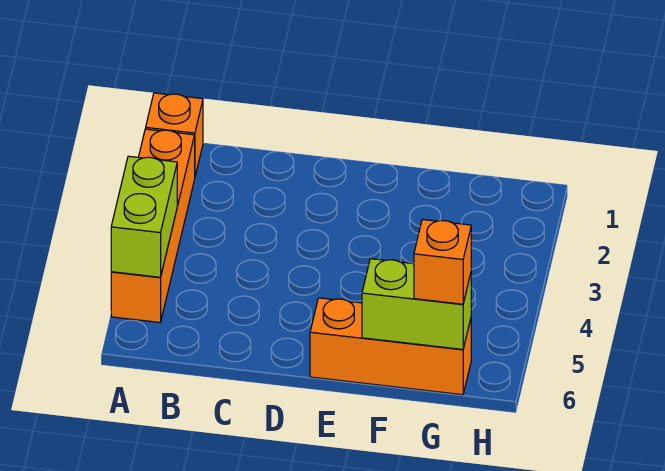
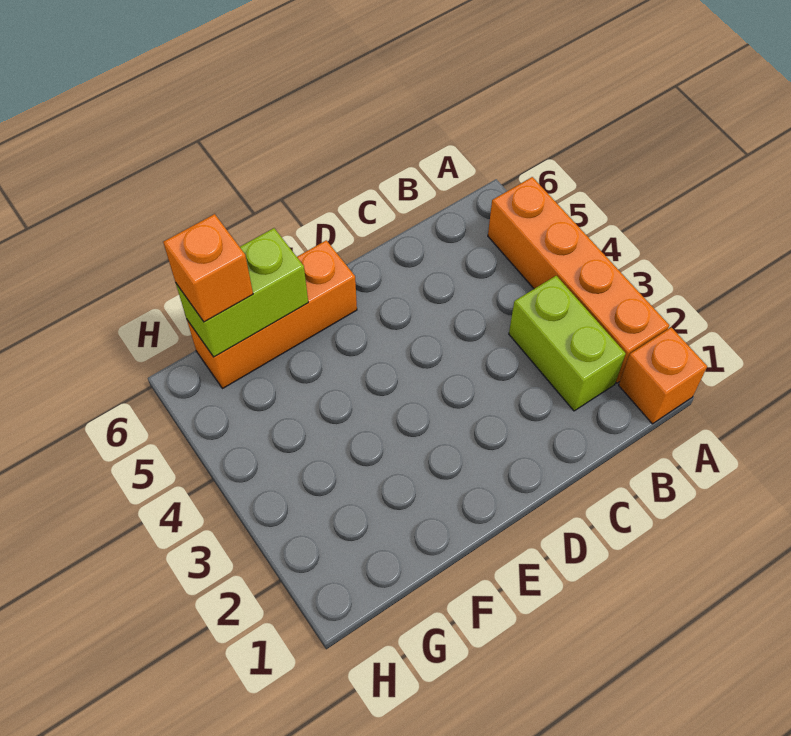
lime brick A4:A5 level 2 -> lime brick B2:B3 level 1

